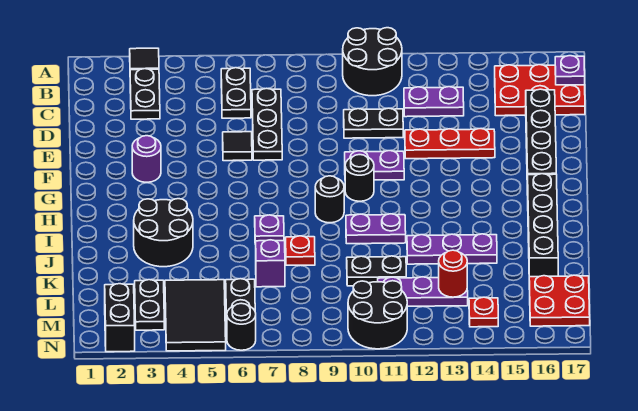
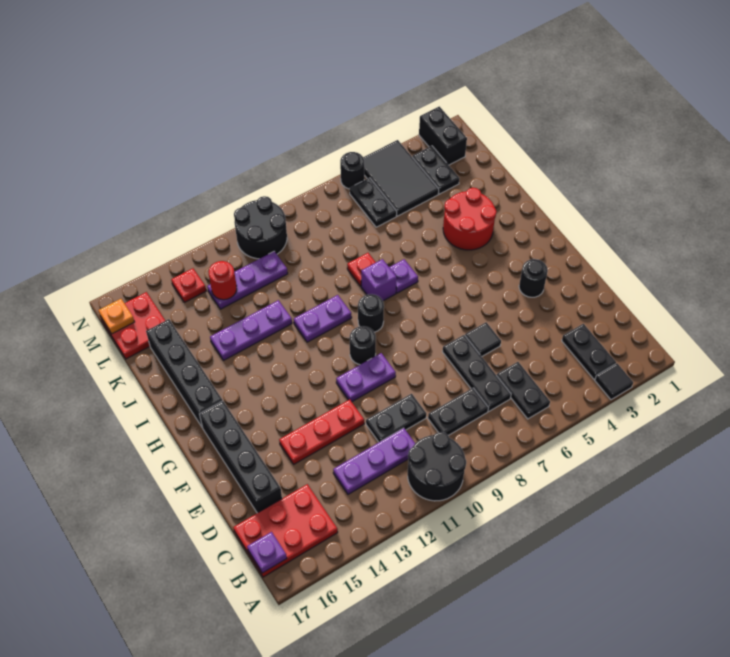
purple plate C12:C13 level 1 -> purple plate C11:C13 level 1
purple round brick F3 level 1 -> black round brick F3 level 1
black round brick I3:J4 level 1 -> red round brick I3:J4 level 1
purple brick K7 level 1 -> purple brick I8 level 1
black plate K10:K11 level 1 -> black plate C8:C9 level 1
none -> orange plate M17 level 2

